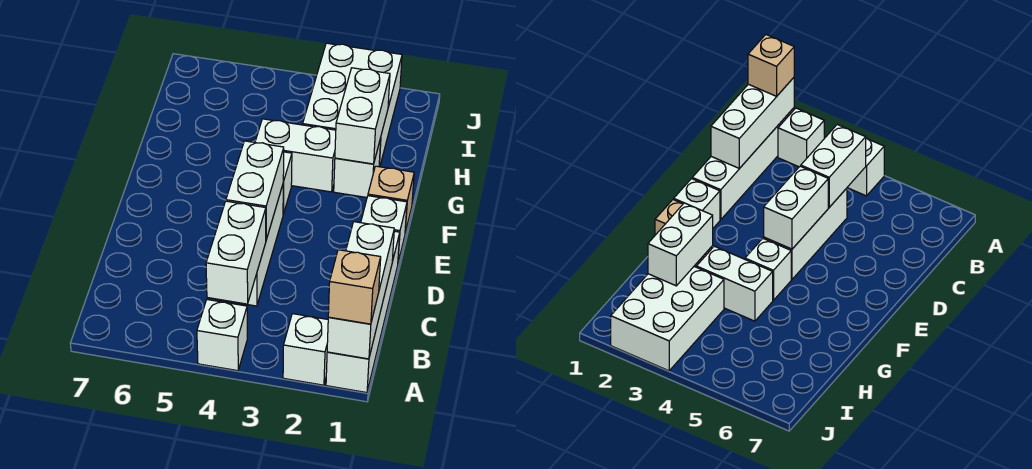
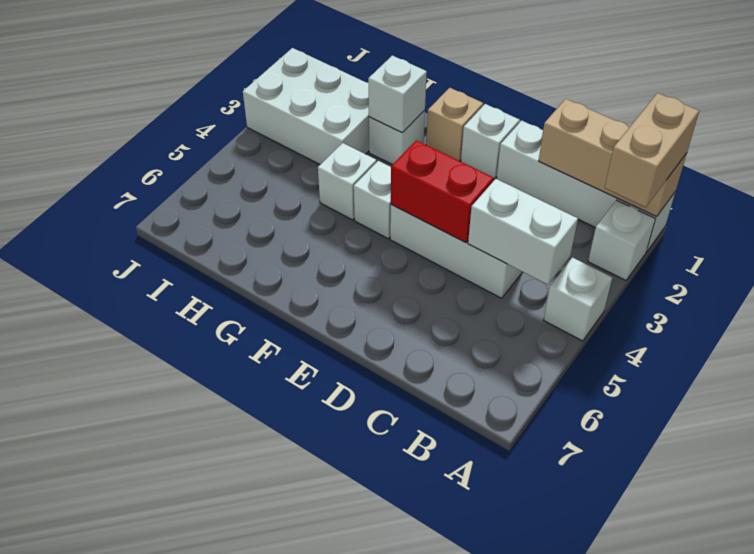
white brick A1:C1 level 2 -> tan brick A1:C1 level 2
tan brick A1 level 3 -> tan brick A1:A2 level 3
white brick D4:E4 level 2 -> red brick D4:E4 level 2
white brick G2:H2 level 2 -> white brick G2 level 2
white brick G3:G4 level 1 -> white brick G4 level 1

